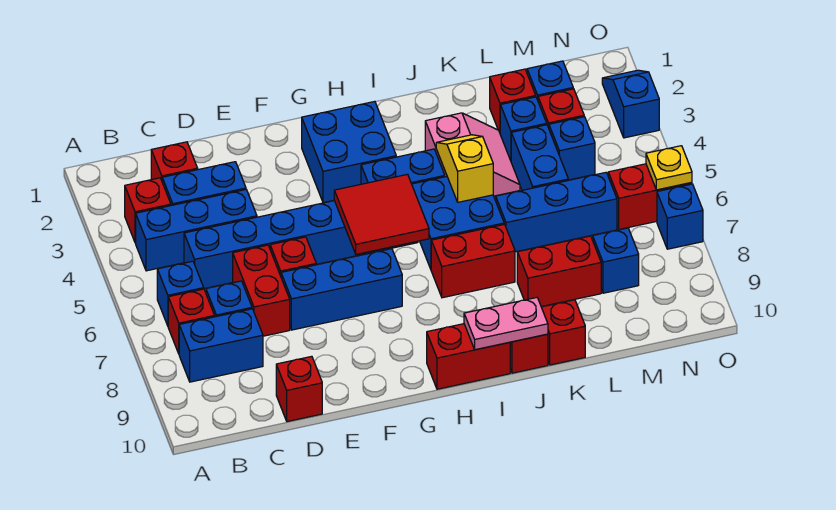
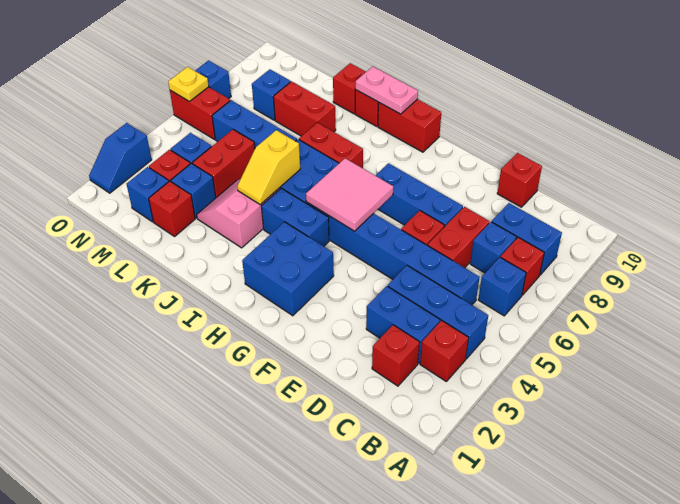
red tile G5:H6 level 2 -> pink tile G5:H6 level 2
blue brick L4:L5 level 1 -> red brick L4:L5 level 1

